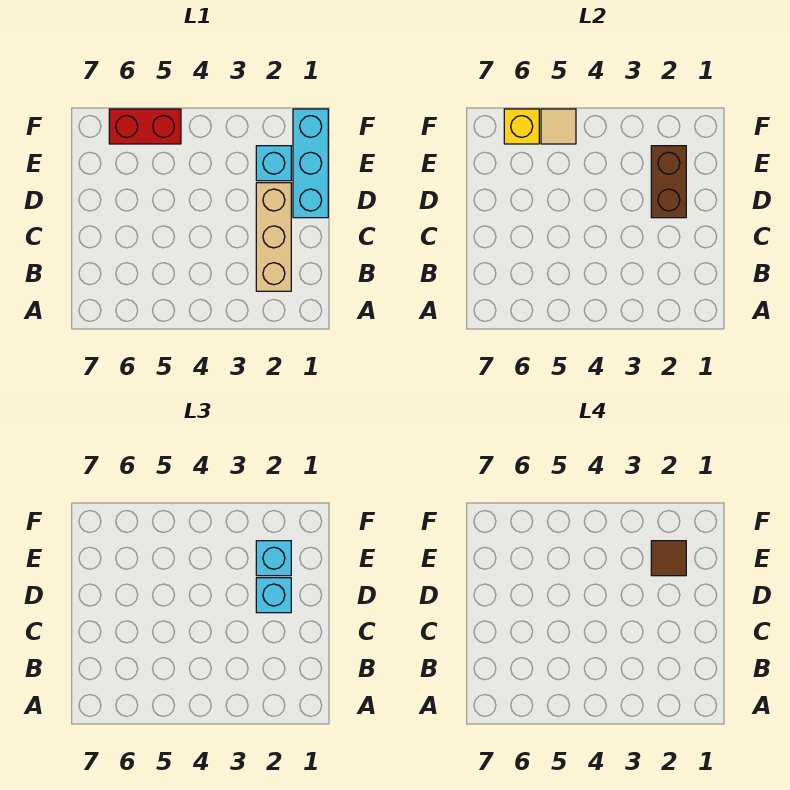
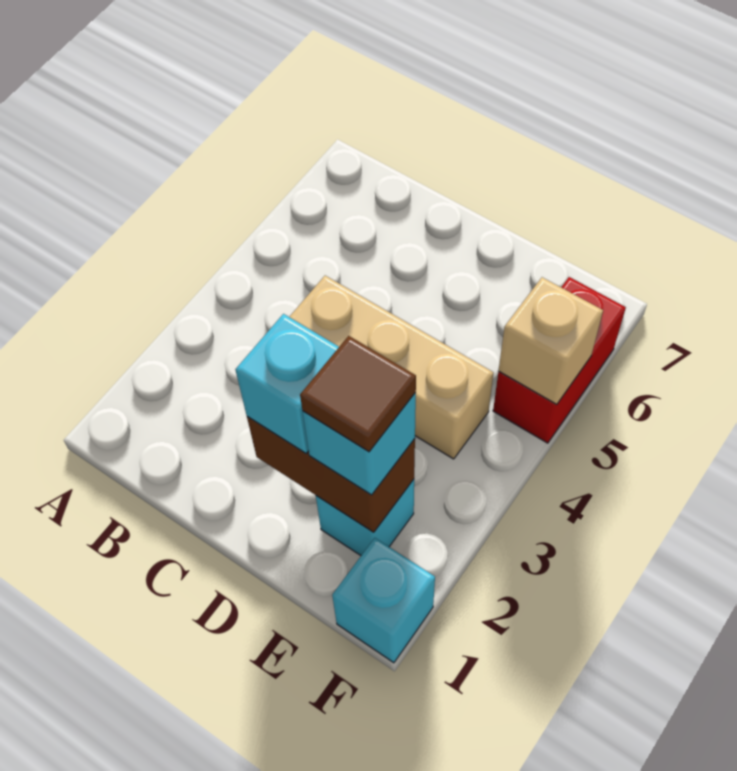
tan brick B2:D2 level 1 -> tan brick C4:E4 level 1
cyan brick D1:F1 level 1 -> cyan brick F1 level 1
tan tile F5 level 2 -> tan brick F5 level 2
yellow brick F6 level 2 -> none

